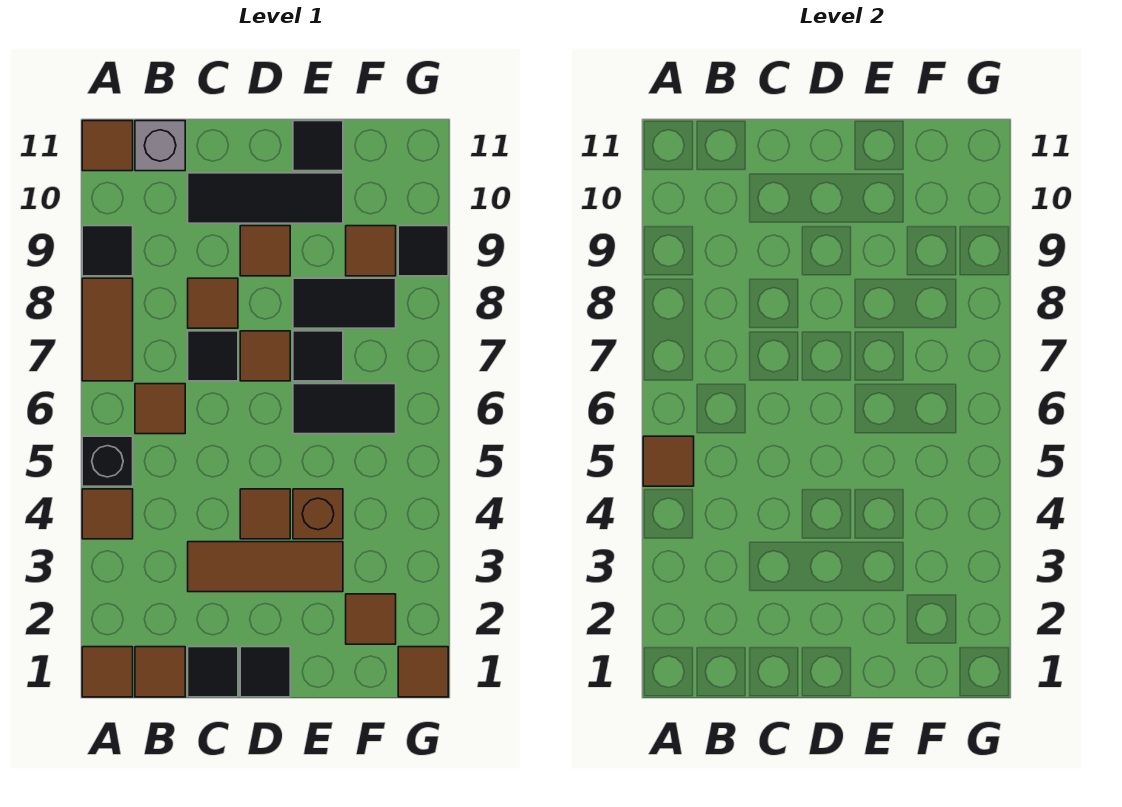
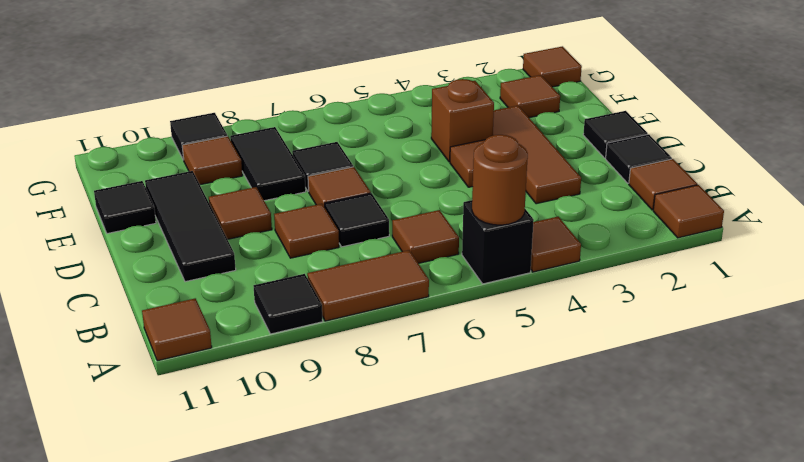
brown tile A5 level 2 -> brown round brick A5 level 2
grey brick B11 level 1 -> none
black tile E6:F6 level 1 -> none

